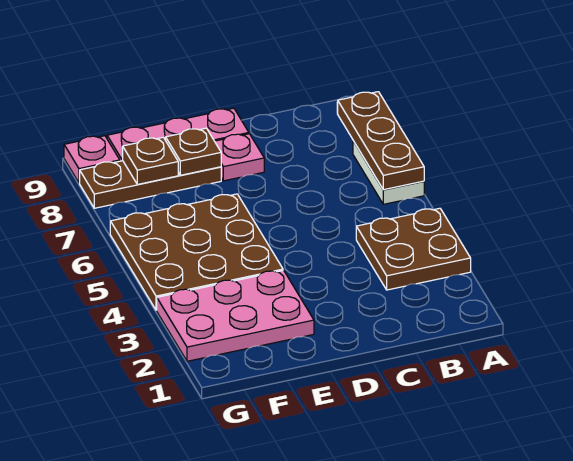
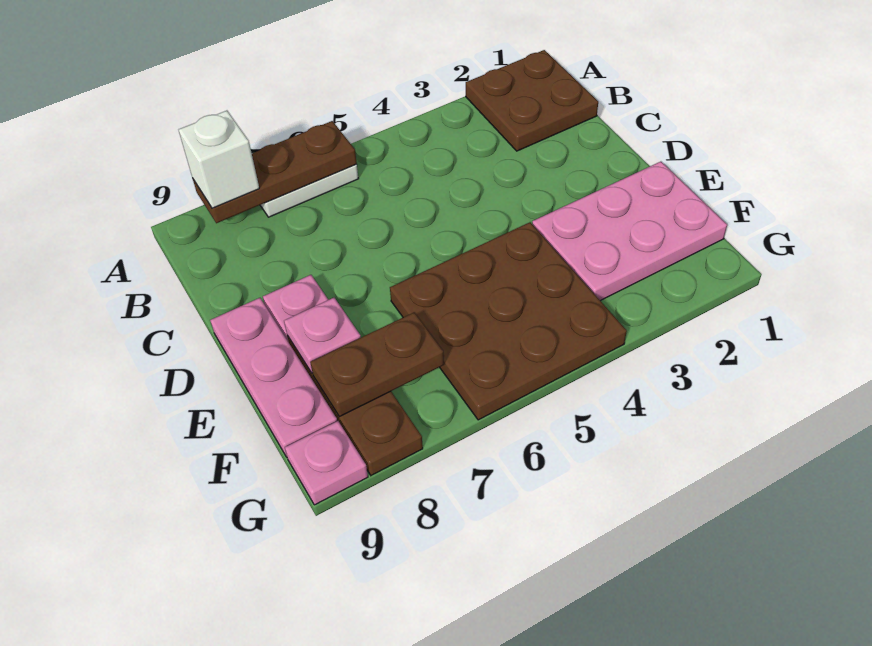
brown plate A3:B4 level 1 -> brown plate A1:B2 level 1
none -> white brick A8 level 3
pink plate E2:G3 level 1 -> pink plate E1:F3 level 1
brown plate E8 level 2 -> pink plate E8 level 2
brown plate F8 level 2 -> brown plate F7:F8 level 2

